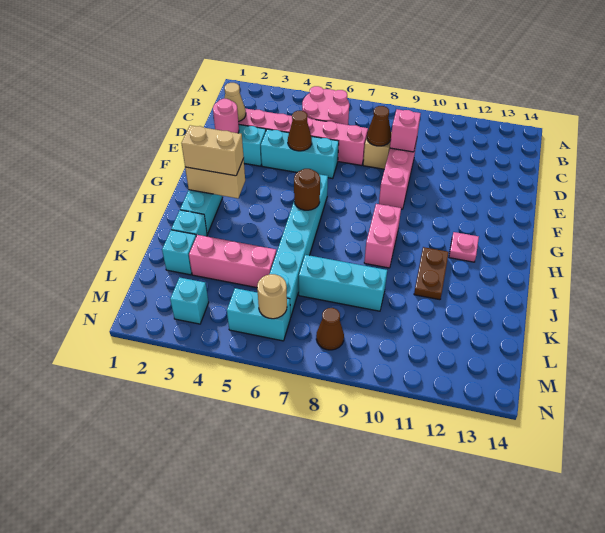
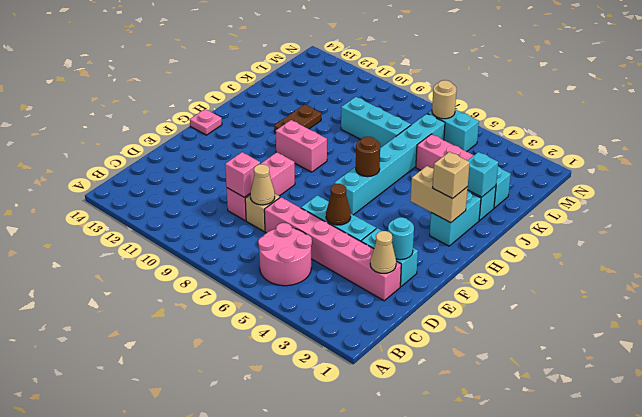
brown cone D8 level 2 -> tan cone D8 level 2
pink round brick E2 level 2 -> cyan round brick E2 level 2
tan brick H2:H3 level 3 -> tan brick H2 level 3
pink brick H9:I9 level 1 -> pink brick H9:H10 level 1
pink plate H12 level 1 -> pink plate G14 level 1
cyan brick M3 level 1 -> cyan brick J2 level 2
brown cone M8 level 1 -> none

